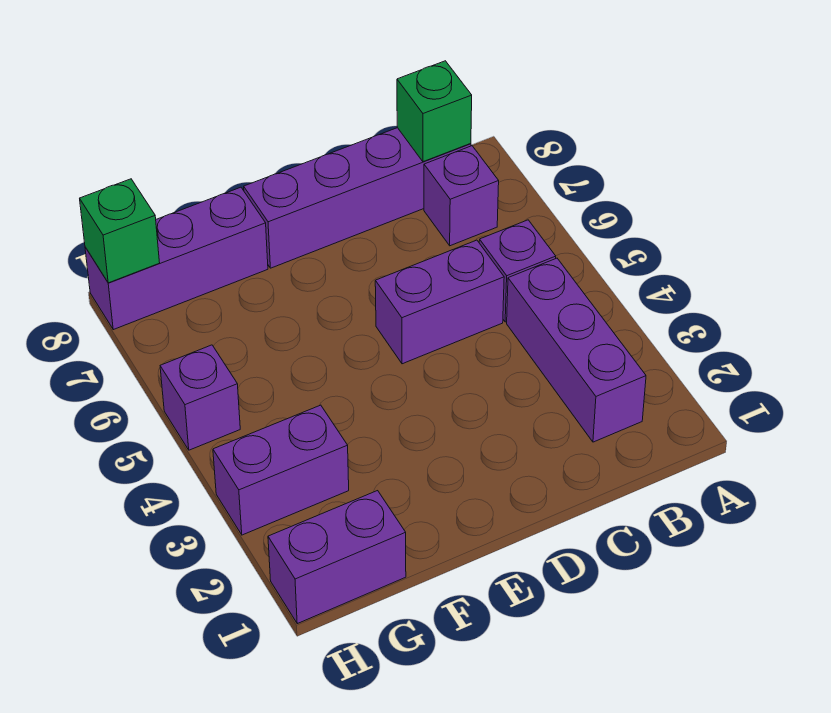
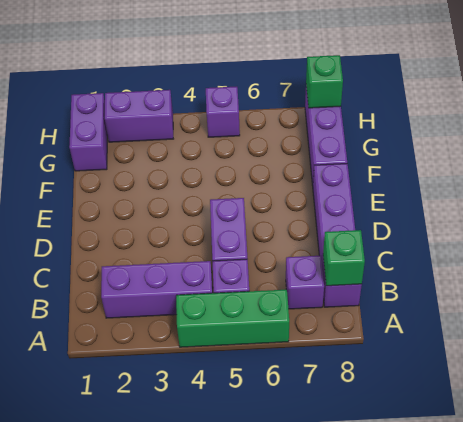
none -> green brick A4:A6 level 1
purple brick G3:H3 level 1 -> purple brick H2:H3 level 1

